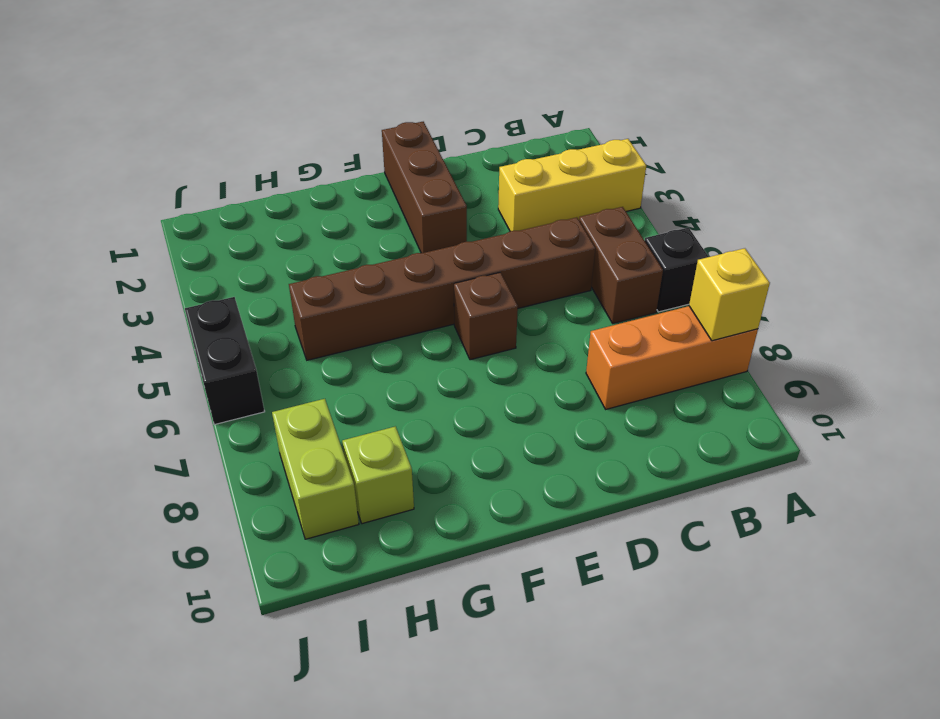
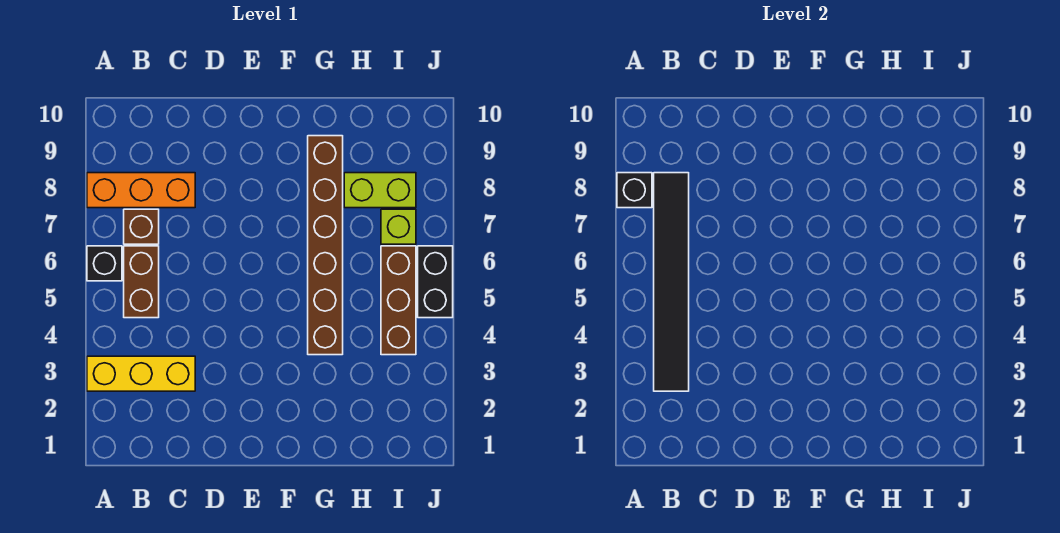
yellow brick A8 level 2 -> black brick A8 level 2
none -> black tile B3:B8 level 2
brown brick C5:H5 level 1 -> brown brick G4:G9 level 1
brown brick E1:E3 level 1 -> brown brick I4:I6 level 1
brown brick E6 level 1 -> brown brick B7 level 1
lime brick H9 level 1 -> lime brick I7 level 1
lime brick I8:I9 level 1 -> lime brick H8:I8 level 1

